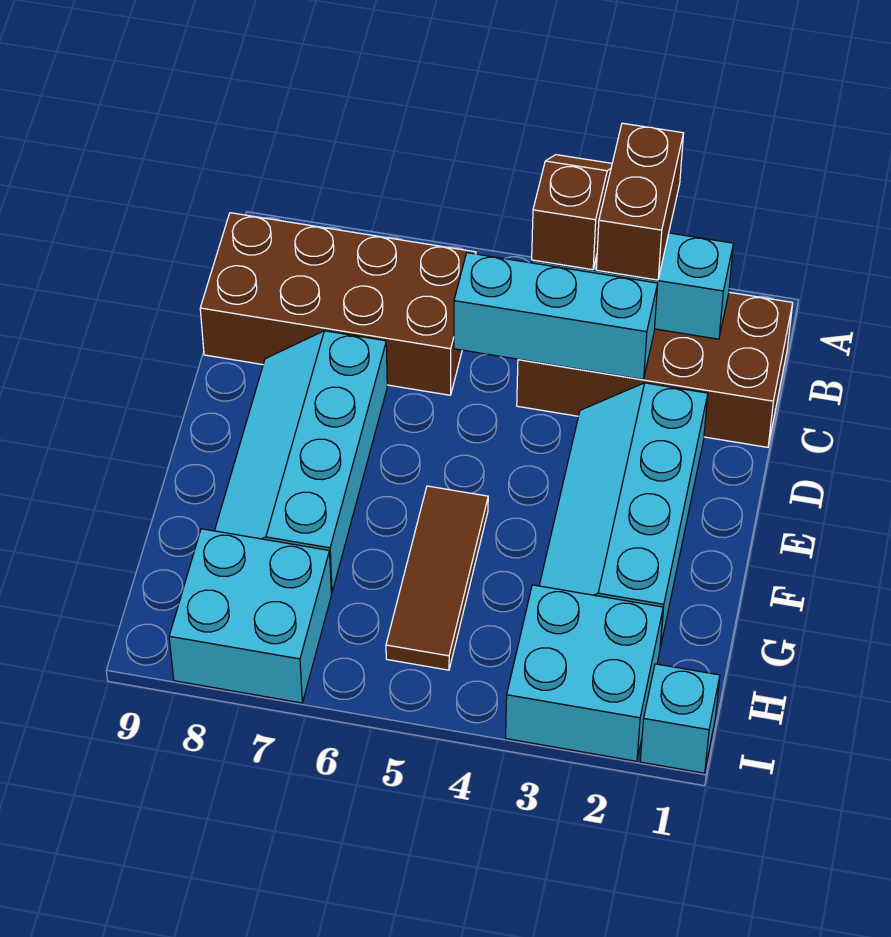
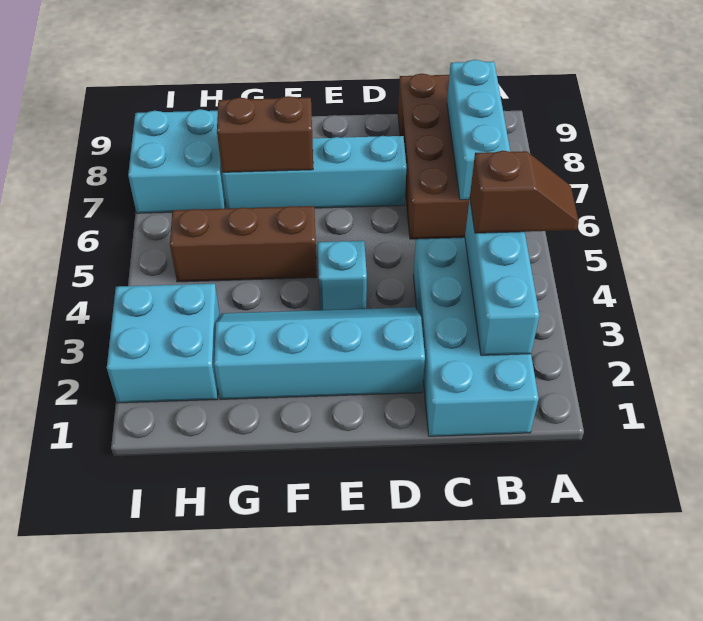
brown brick A3:B3 level 3 -> brown brick F7:G7 level 2
brown brick B1:C4 level 1 -> cyan brick B1:C4 level 1
cyan brick C3:C5 level 2 -> cyan brick B6:B8 level 2
brown tile F5:H5 level 1 -> brown brick F5:H5 level 1
cyan brick I1 level 1 -> cyan brick E4 level 1

